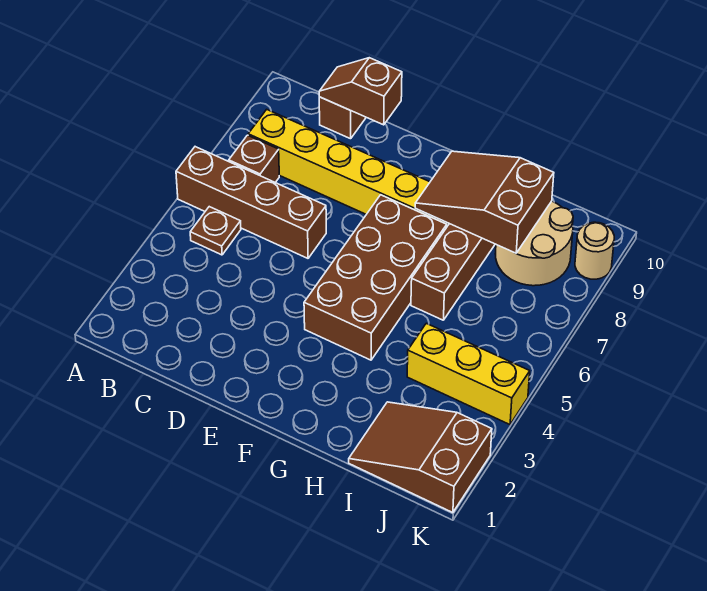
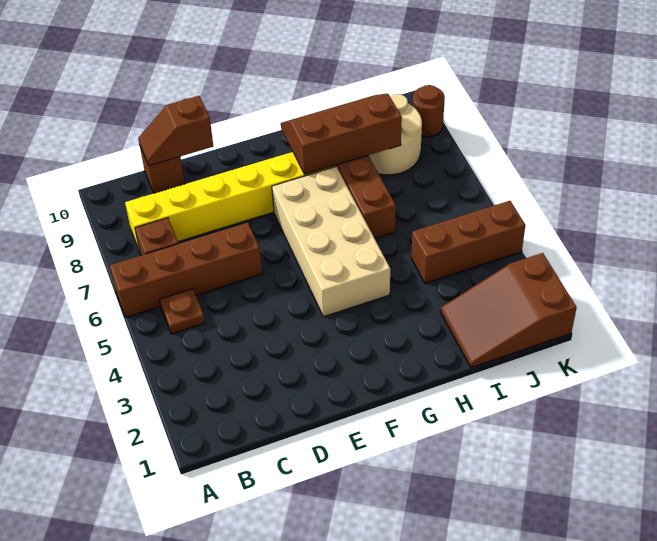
brown brick F4:G7 level 1 -> tan brick F4:G7 level 1
brown slope G8:I9 level 2 top I -> brown slope G8:I9 level 2 top 8
yellow brick I4:K4 level 1 -> brown brick I4:K4 level 1
tan round brick K9 level 1 -> brown round brick K9 level 1

